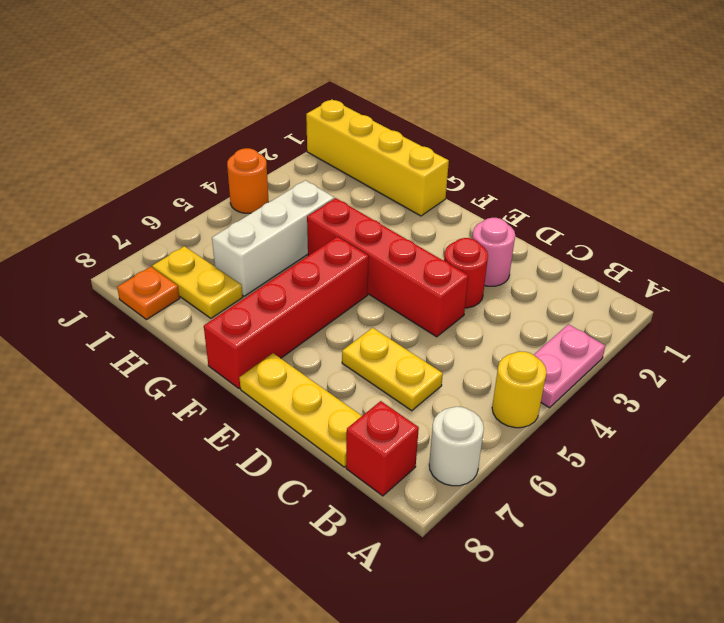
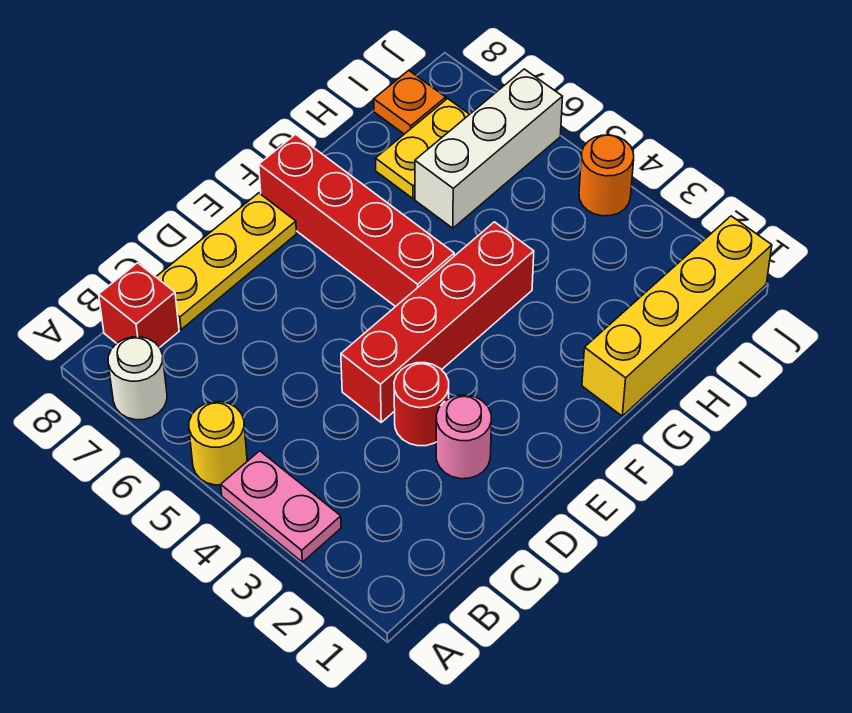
yellow plate C6:D6 level 1 -> none
white brick H4:H6 level 1 -> white brick H6:J6 level 1

